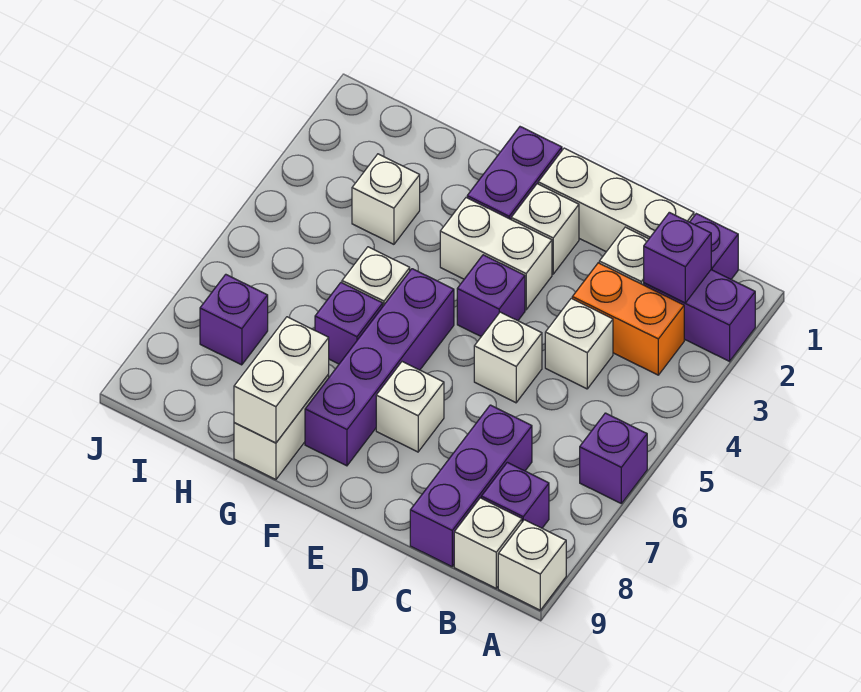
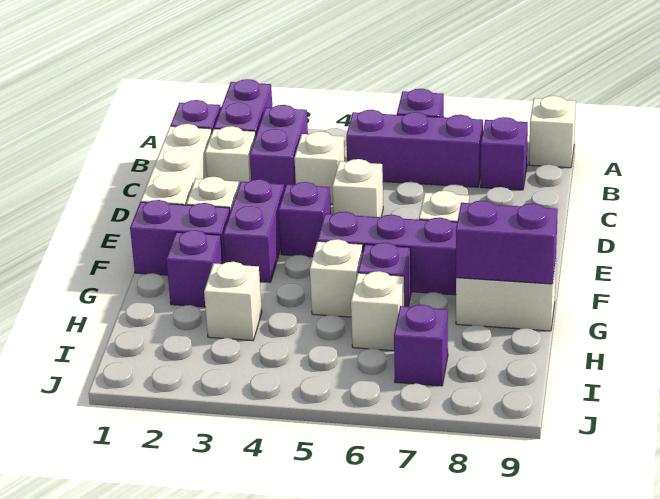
purple brick B2 level 2 -> purple brick G2 level 1
orange brick B3:C3 level 1 -> purple brick B3:C3 level 1
white brick B9 level 1 -> white brick H6 level 1
purple brick C7:C9 level 1 -> purple brick B5:B7 level 1
white brick E3:F3 level 1 -> purple brick E3:F3 level 1
white brick G8:G9 level 2 -> purple brick G8:G9 level 2

